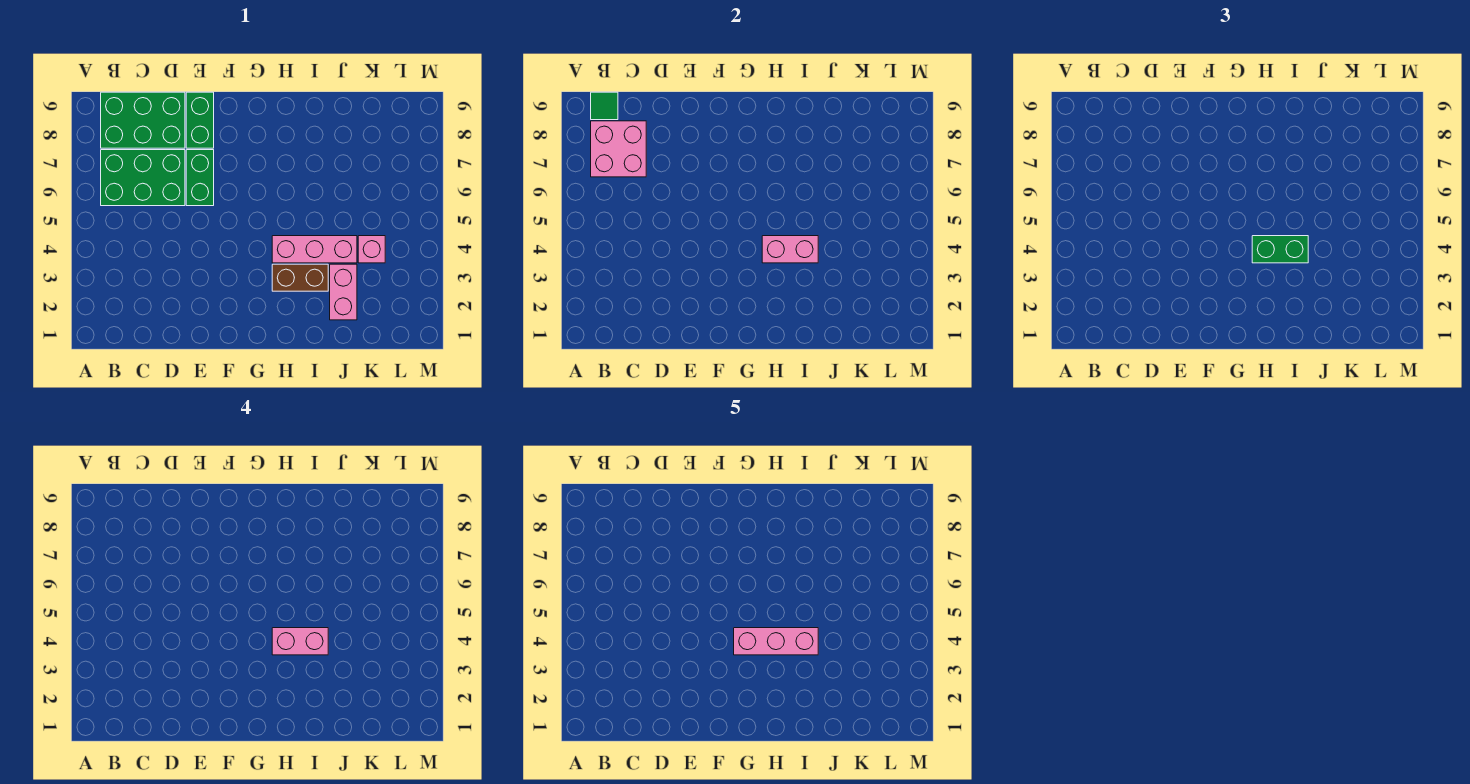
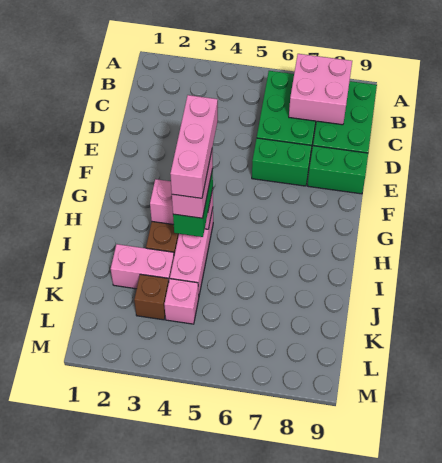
green tile B9 level 2 -> none
pink brick H4:I4 level 2 -> pink brick H3:H4 level 2
none -> brown brick K3 level 1

